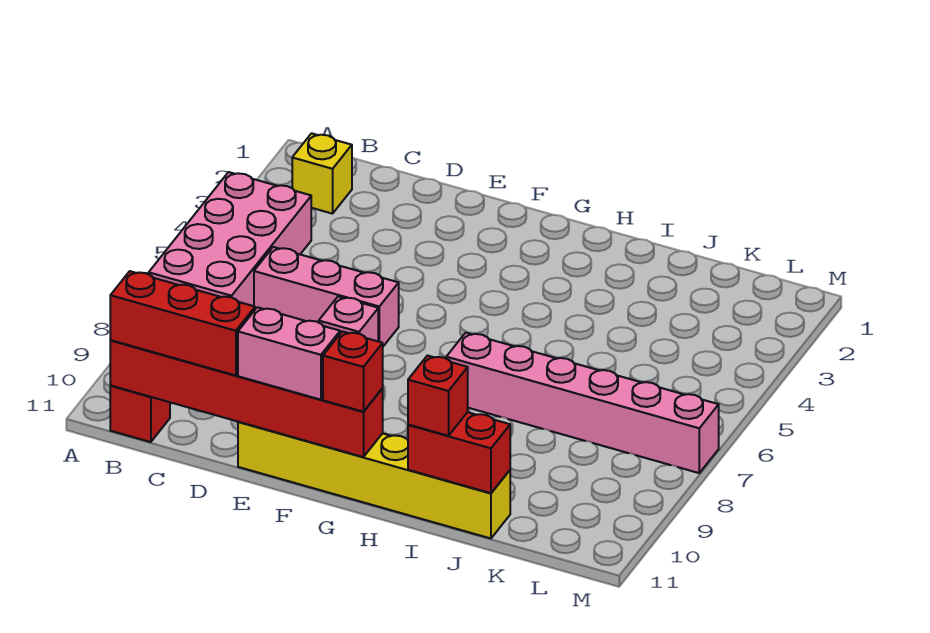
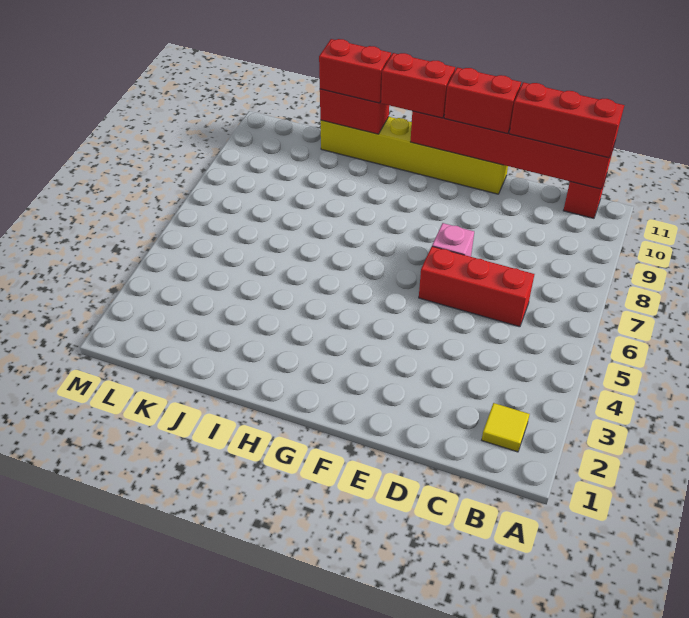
pink brick A4:B7 level 1 -> none
yellow brick B2 level 1 -> yellow tile B2 level 1
pink brick C6:E6 level 1 -> red brick C6:E6 level 1
pink brick E11:F11 level 3 -> red brick E11:F11 level 3
red brick G11 level 3 -> red brick G11:H11 level 3
pink brick H7:M7 level 1 -> none
red brick I11 level 3 -> red brick I11:J11 level 3

